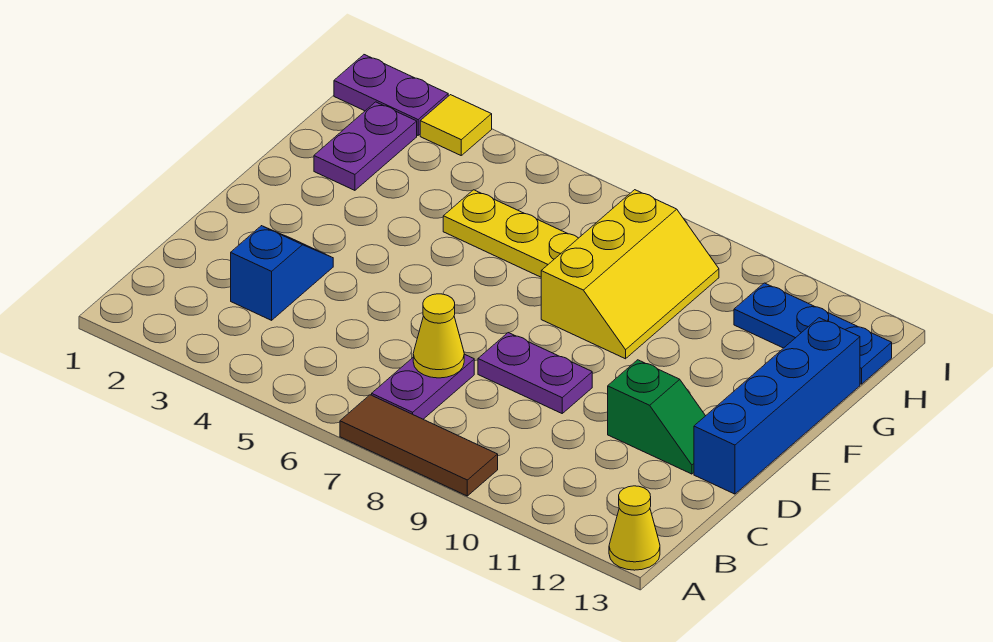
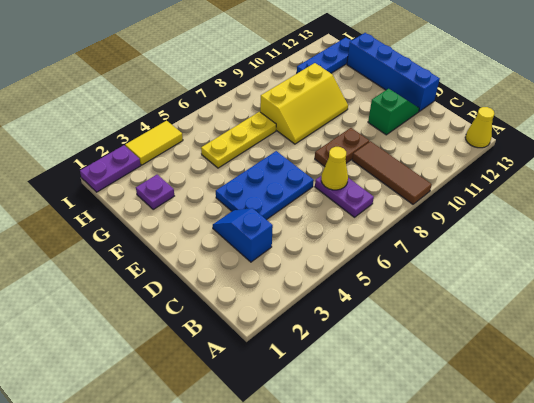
brown tile A7:A9 level 1 -> brown tile A9:C9 level 1
none -> blue plate D4:E6 level 1
purple plate D8:D9 level 1 -> brown plate D8:D9 level 1
yellow slope F8:H9 level 1 top 8 -> yellow slope F8:G10 level 1 top G
purple plate G2:H2 level 1 -> purple plate G2 level 1
yellow tile I3 level 1 -> yellow tile I3:I4 level 1

